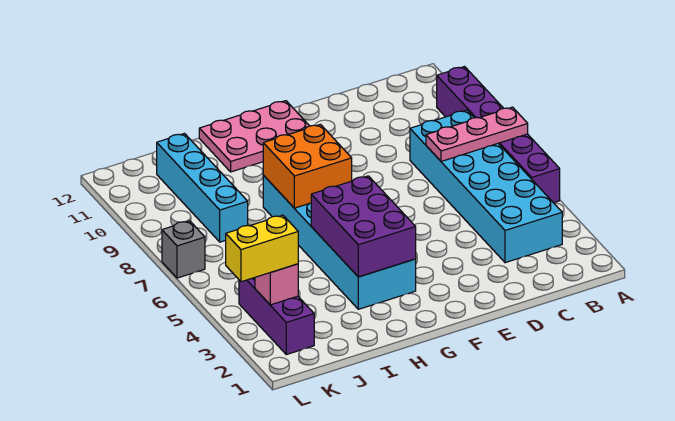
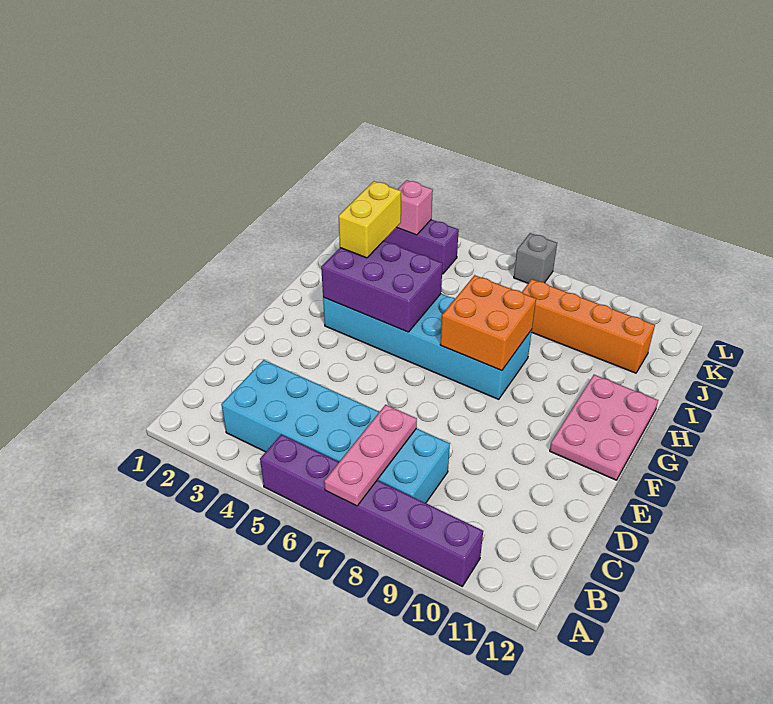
cyan brick J8:J11 level 1 -> orange brick J8:J11 level 1
yellow brick K3:L3 level 3 -> yellow brick H3:I3 level 3

